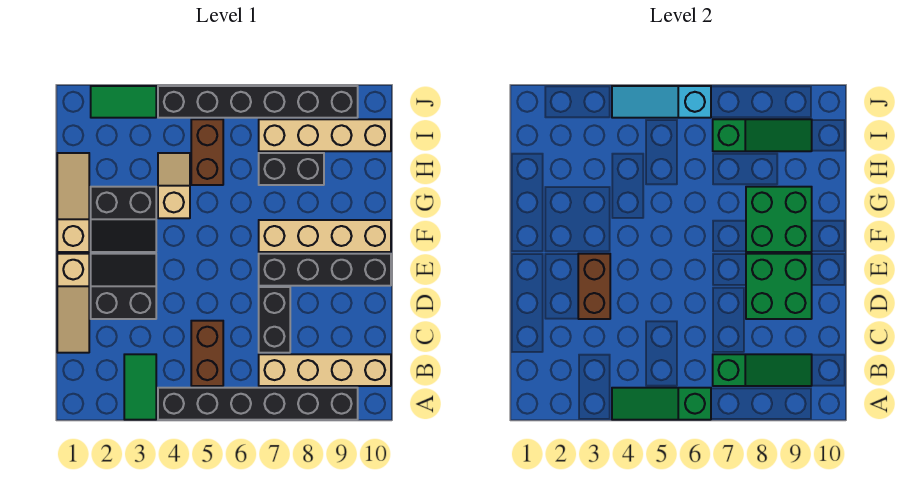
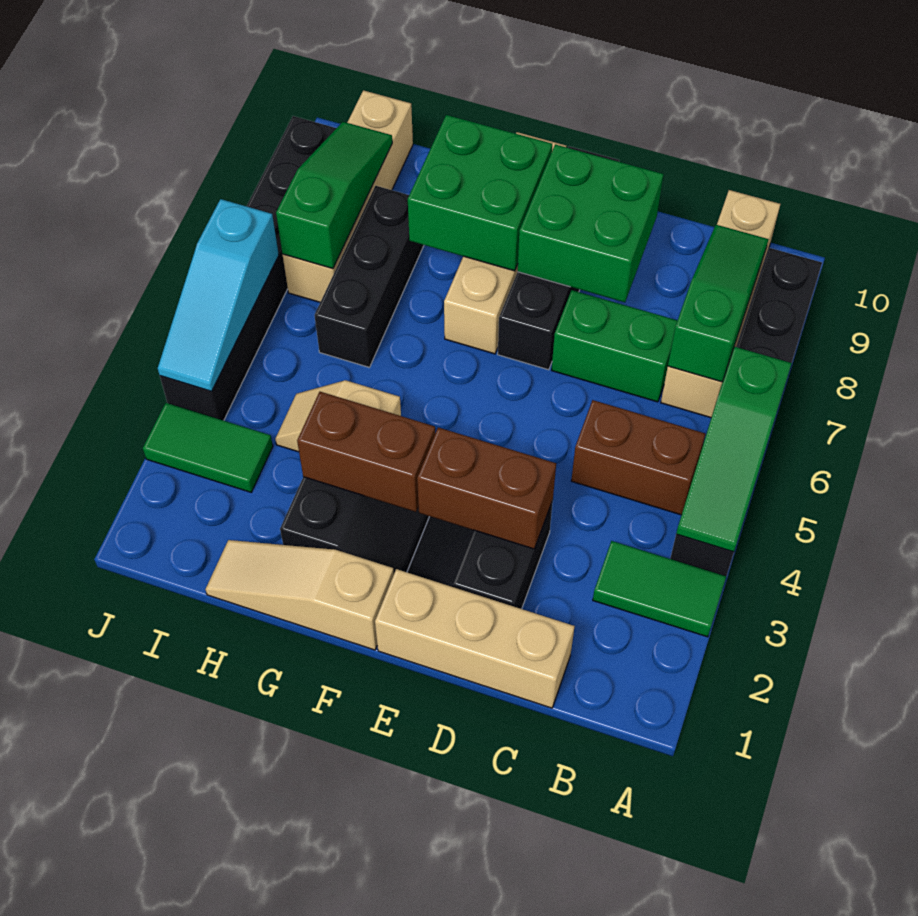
tan slope C1:E1 level 1 top E -> tan brick C1:E1 level 1
black brick C7:D7 level 1 -> green brick C7:D7 level 1
brown brick H5:I5 level 1 -> brown brick F3:G3 level 2
black brick H7:H8 level 1 -> black brick H6:H8 level 1
green tile J2:J3 level 1 -> green tile I3:J3 level 1

